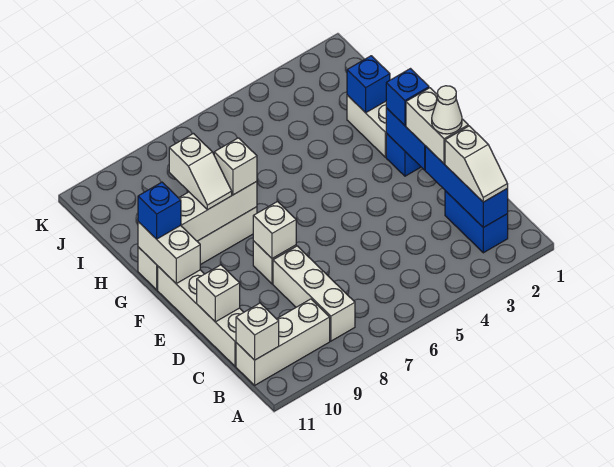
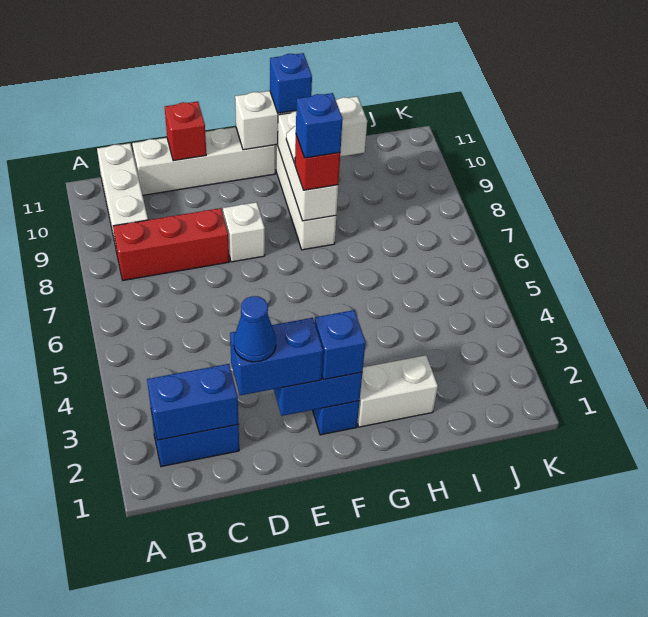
blue brick B2:D2 level 2 -> blue brick B2:C2 level 2
white slope B2:C2 level 3 top C -> none
white brick B8:D8 level 1 -> red brick B8:D8 level 1
white brick B11 level 2 -> none
white brick D2:E2 level 3 -> blue brick D2:E2 level 3
white cone D2 level 4 -> blue cone D2 level 4
white brick D11 level 2 -> red brick D11 level 2
white brick E8 level 2 -> none
white brick G8 level 3 -> red brick G8 level 3
blue brick H2 level 2 -> blue brick G8 level 4

